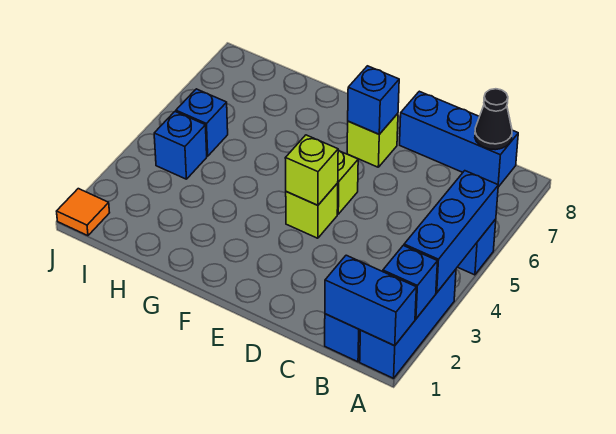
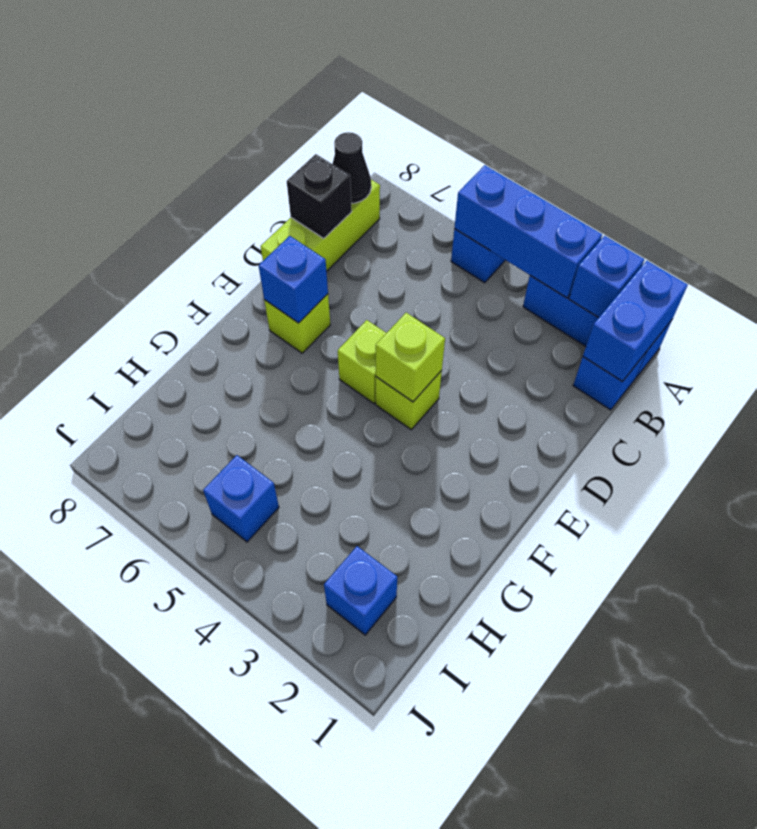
blue brick B8:D8 level 1 -> lime brick B8:D8 level 1
none -> black brick C8 level 2
blue brick I4 level 1 -> blue brick I2 level 1
orange tile J1 level 1 -> none

